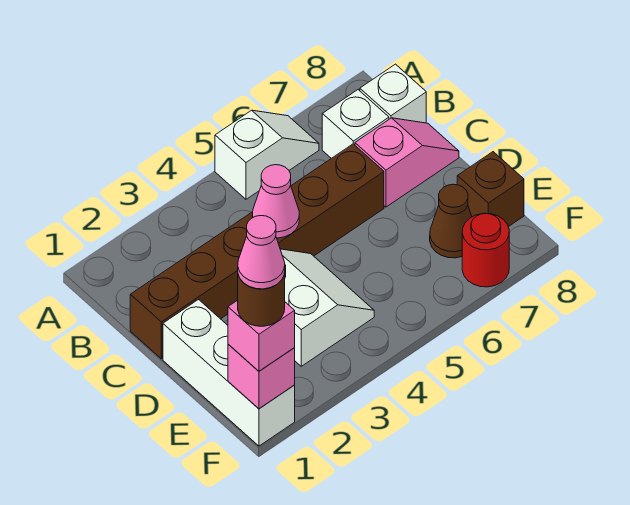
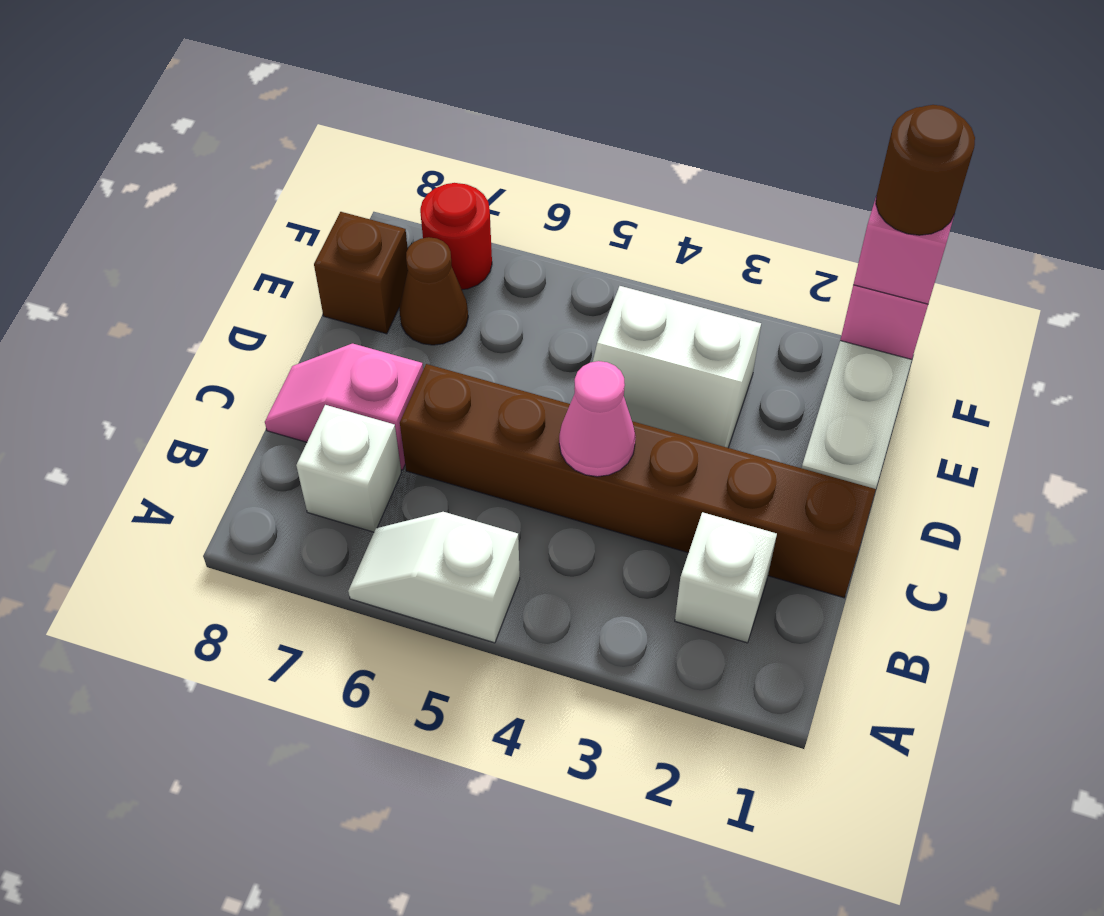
white brick B8 level 1 -> white brick B2 level 1
white slope D3:E4 level 1 top 3 -> white slope D3:E4 level 1 top E
pink cone F1 level 5 -> none

